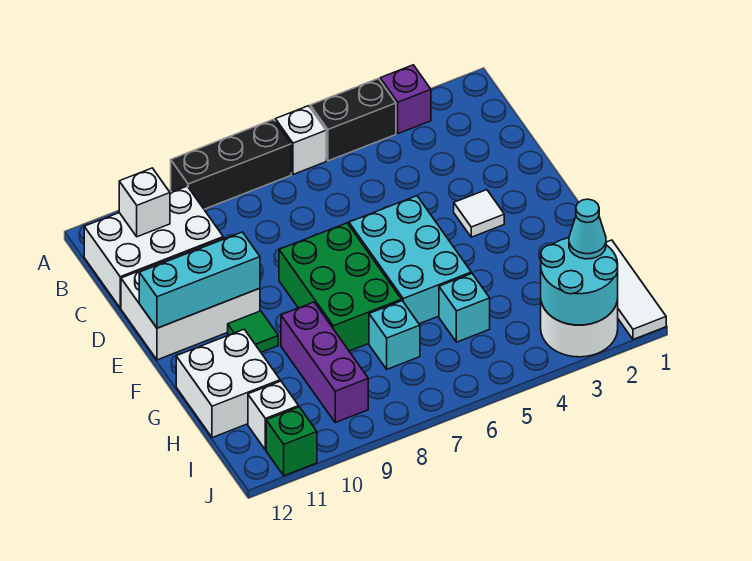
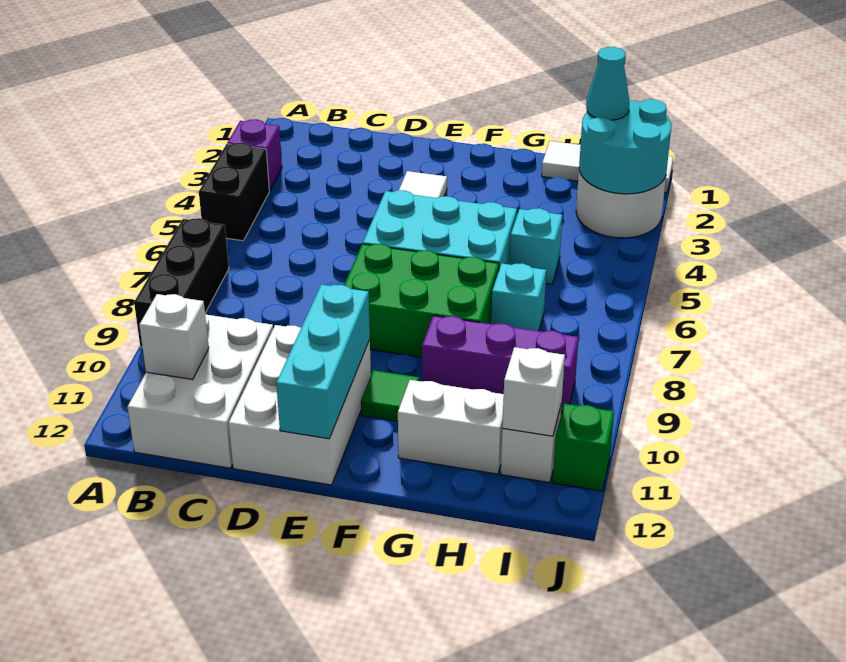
white brick A6 level 1 -> white brick I11 level 2
white brick G11:H12 level 1 -> white brick G11:H11 level 1

